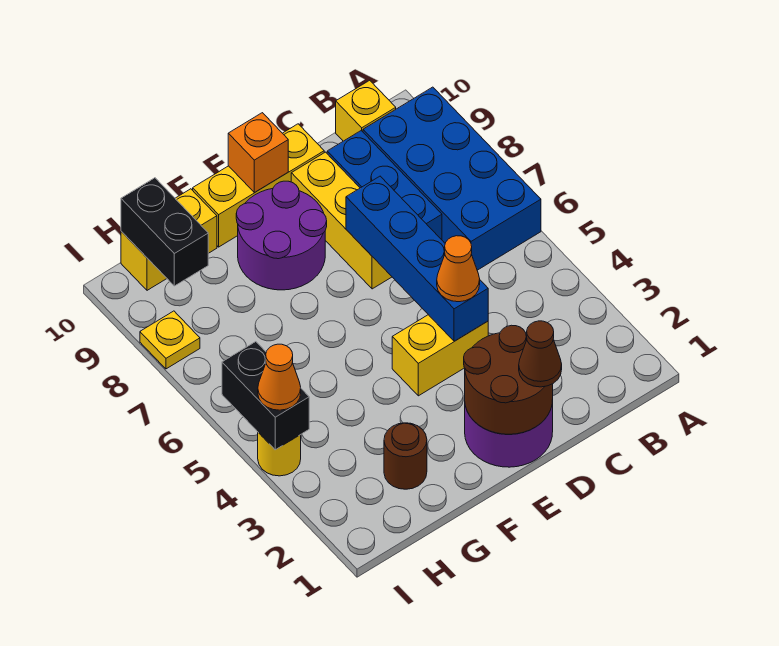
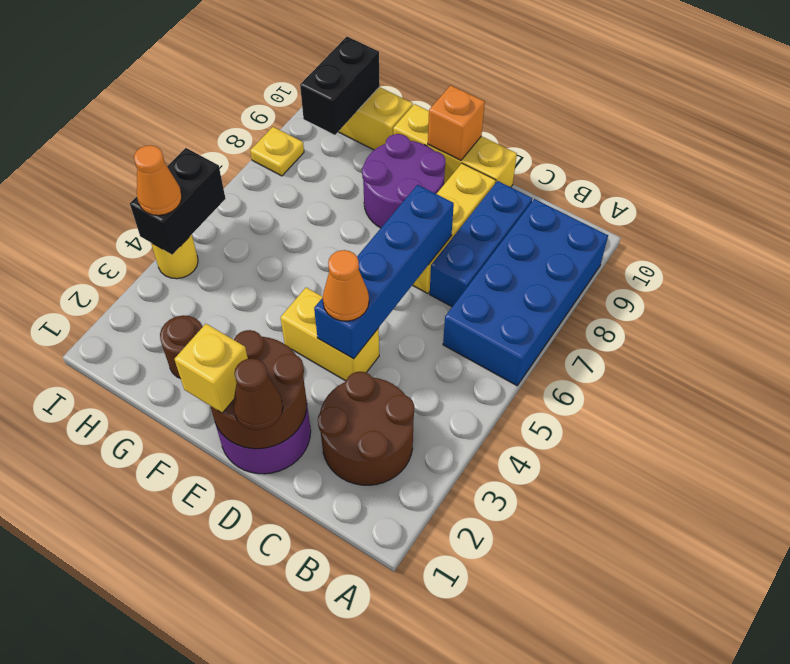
none -> brown round brick B2:C3 level 1
yellow brick B10 level 1 -> yellow brick E1 level 3

